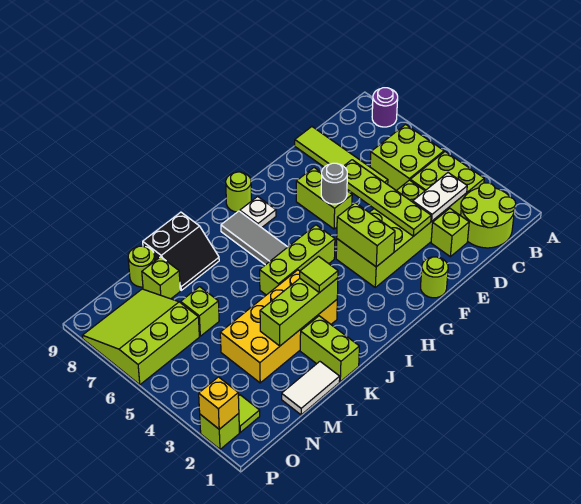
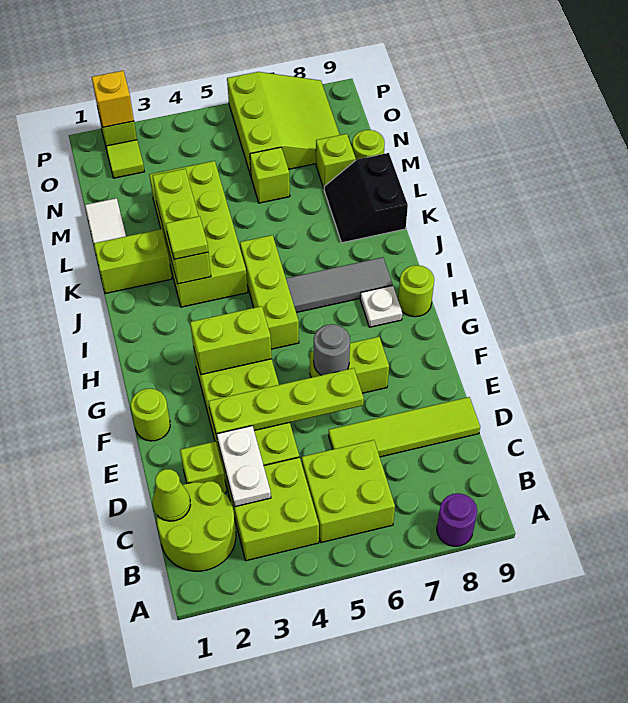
none -> lime cone C1 level 2
yellow brick J3:M4 level 1 -> lime brick J3:M4 level 1

